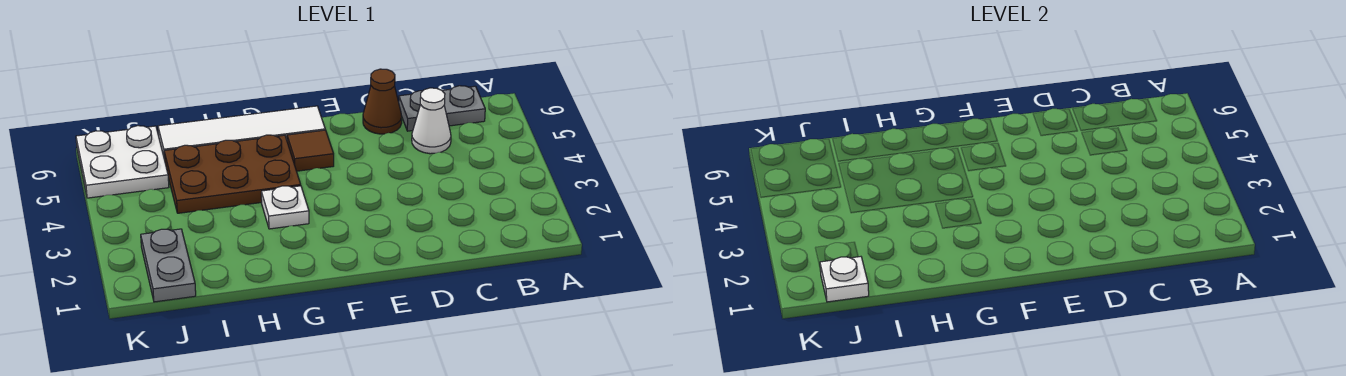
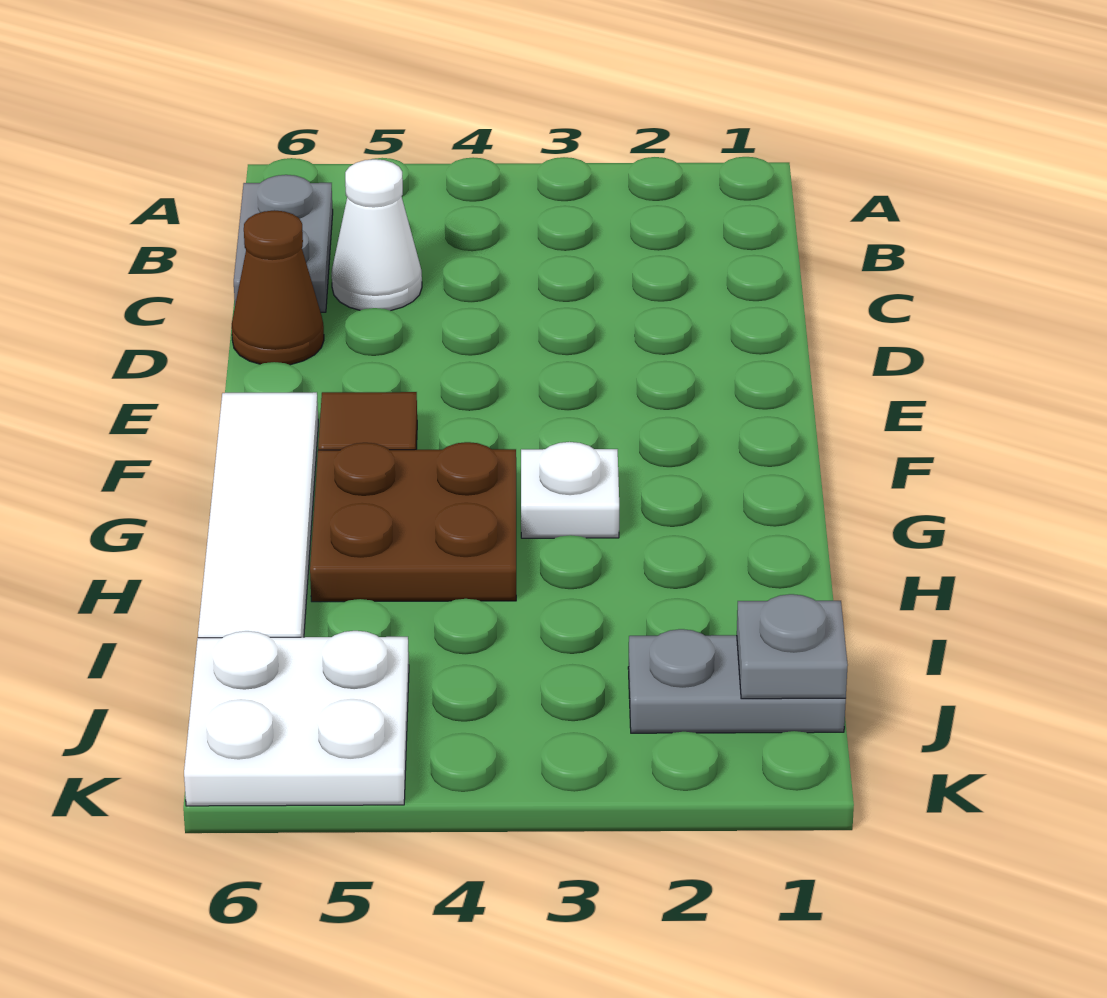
brown plate G4:I5 level 1 -> brown plate G4:H5 level 1
white plate J1 level 2 -> grey plate J1 level 2

